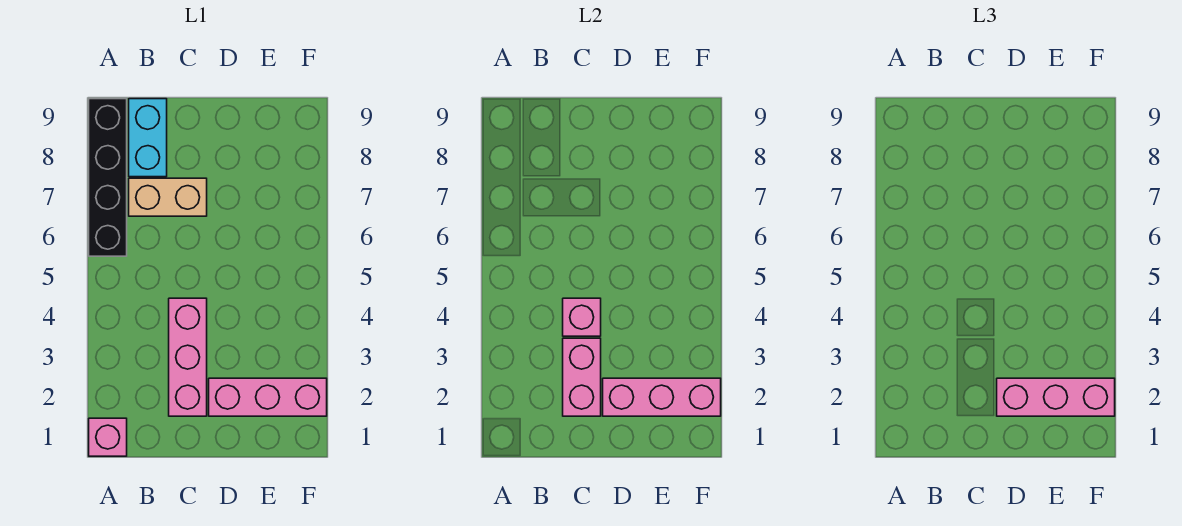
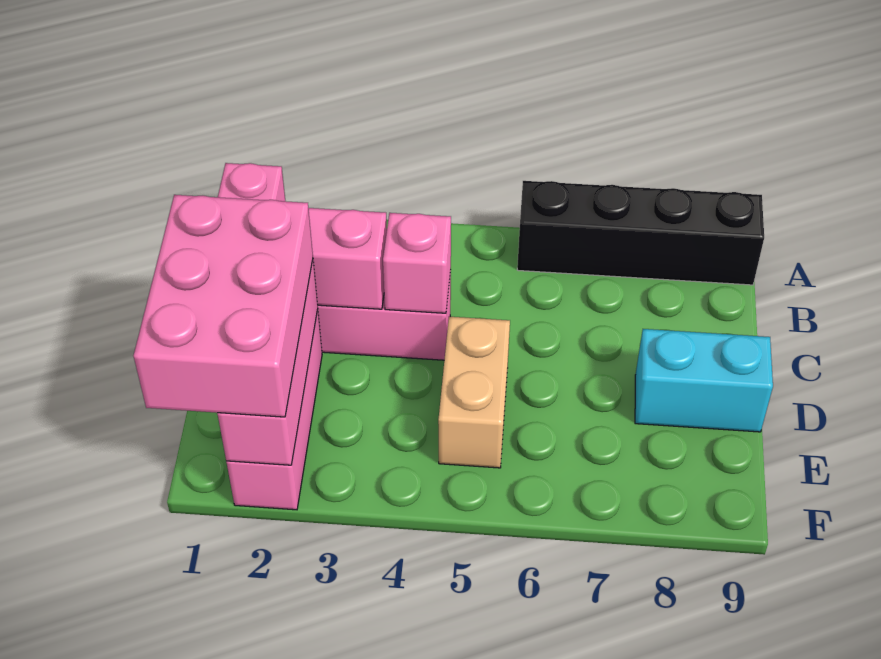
tan brick B7:C7 level 1 -> tan brick D5:E5 level 1
cyan brick B8:B9 level 1 -> cyan brick D8:D9 level 1
pink brick D2:F2 level 3 -> pink brick D1:F2 level 3

